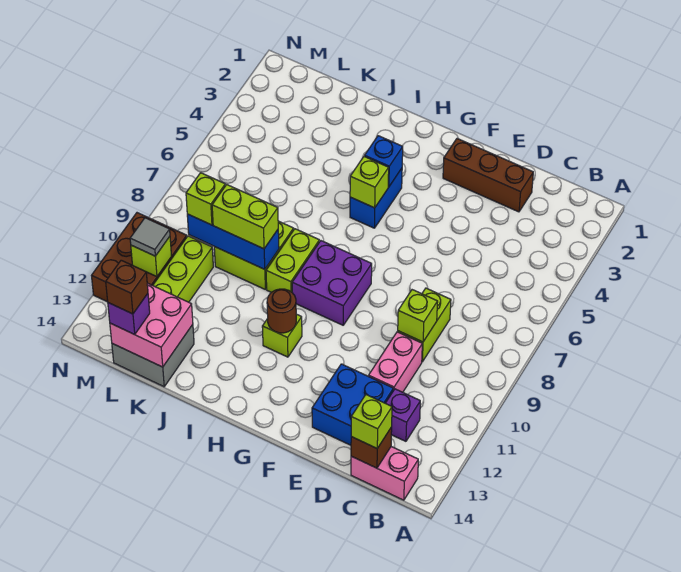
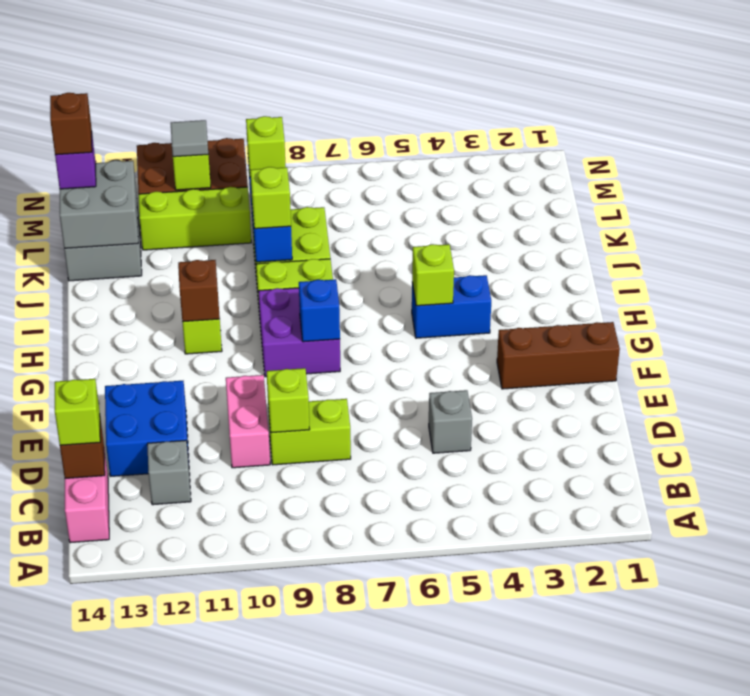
purple brick C12 level 1 -> grey brick C12 level 1
brown brick D2:F2 level 1 -> brown brick F1:F3 level 1
none -> grey brick D5 level 1
pink brick D10:D11 level 1 -> pink brick D10:E10 level 1
blue brick H4 level 2 -> blue brick G8 level 2
brown round brick H11 level 2 -> brown brick H11 level 2
lime brick J9:K9 level 3 -> lime brick J9 level 3
pink brick K13:L14 level 2 -> grey brick K13:L14 level 2

